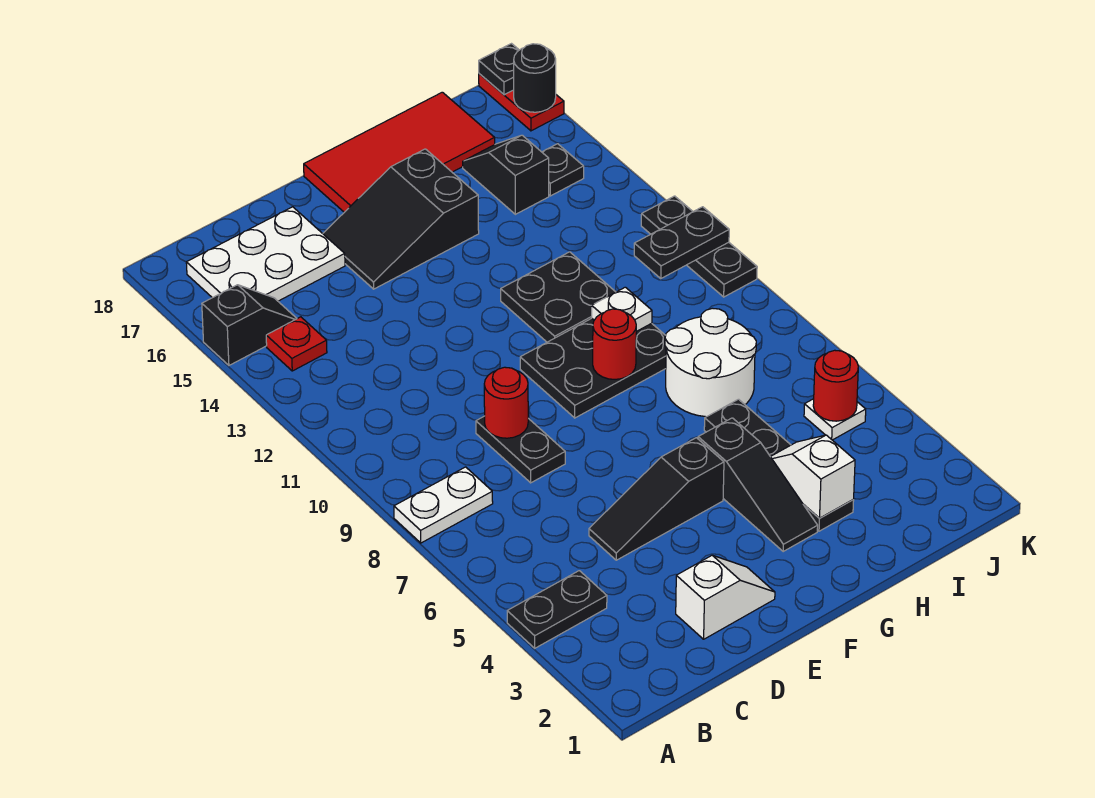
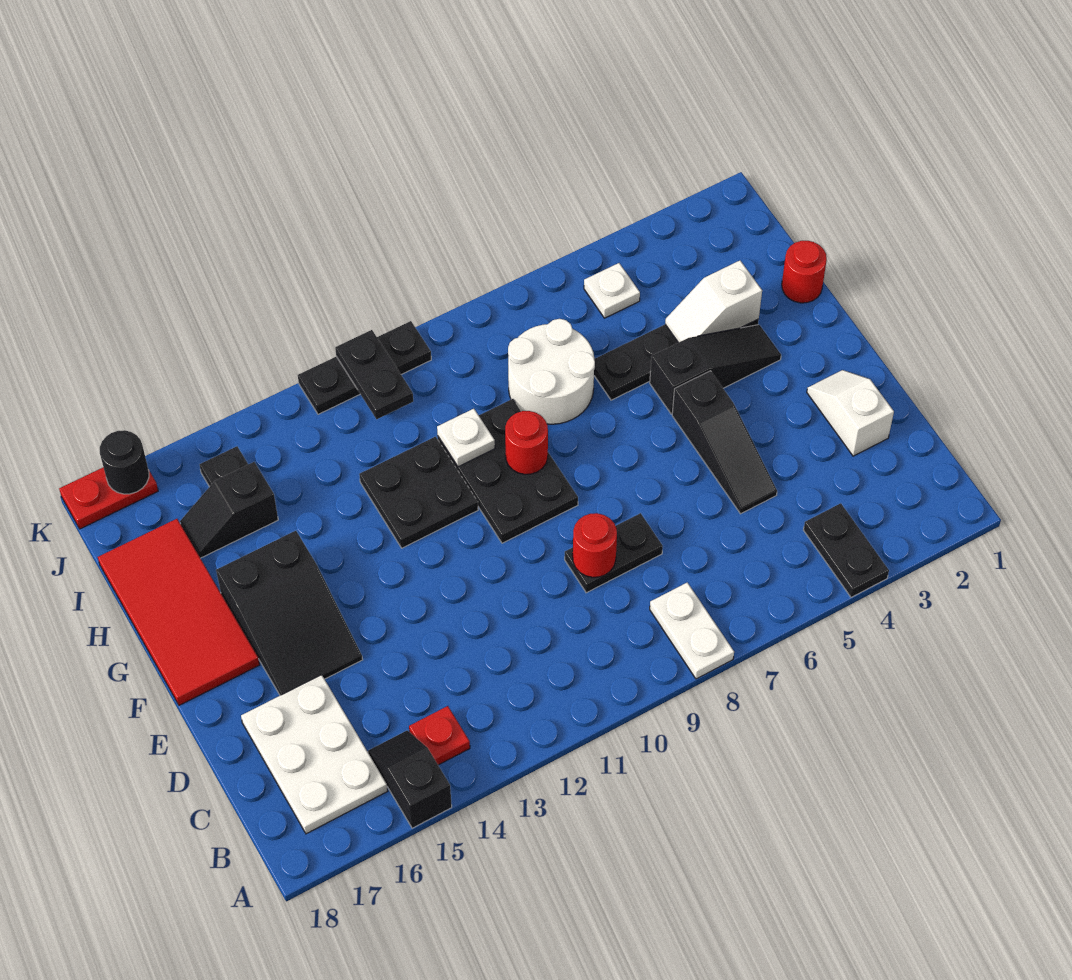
red round brick J5 level 2 -> red round brick H1 level 1
black plate K18 level 2 -> none

